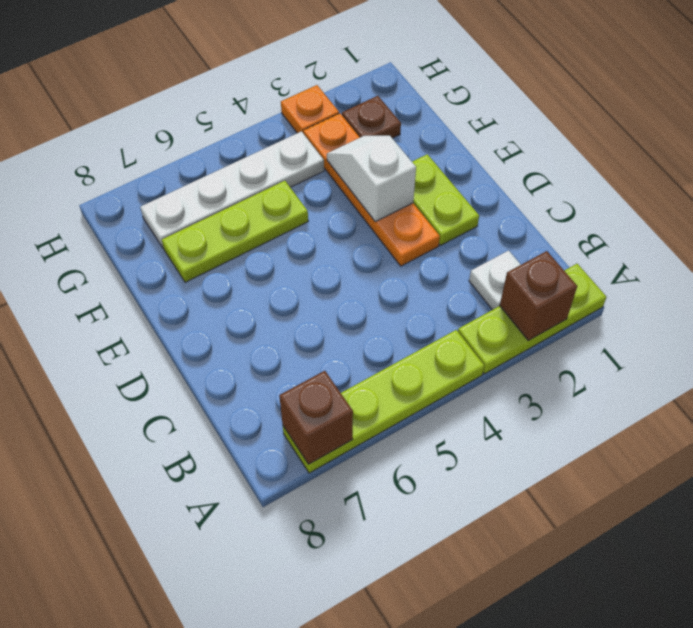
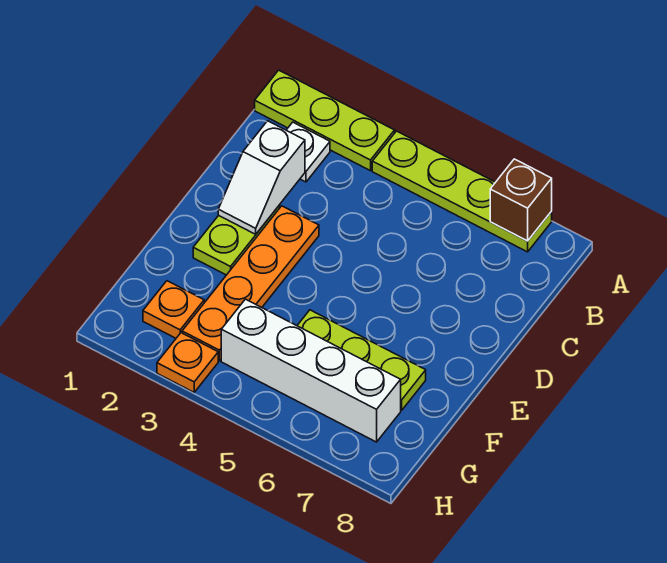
brown brick A2 level 2 -> none
white slope E3:F3 level 2 top E -> white slope C2:D2 level 2 top C
brown plate G2 level 1 -> orange plate G2 level 1
white plate G4:G7 level 1 -> white brick G4:G7 level 1

